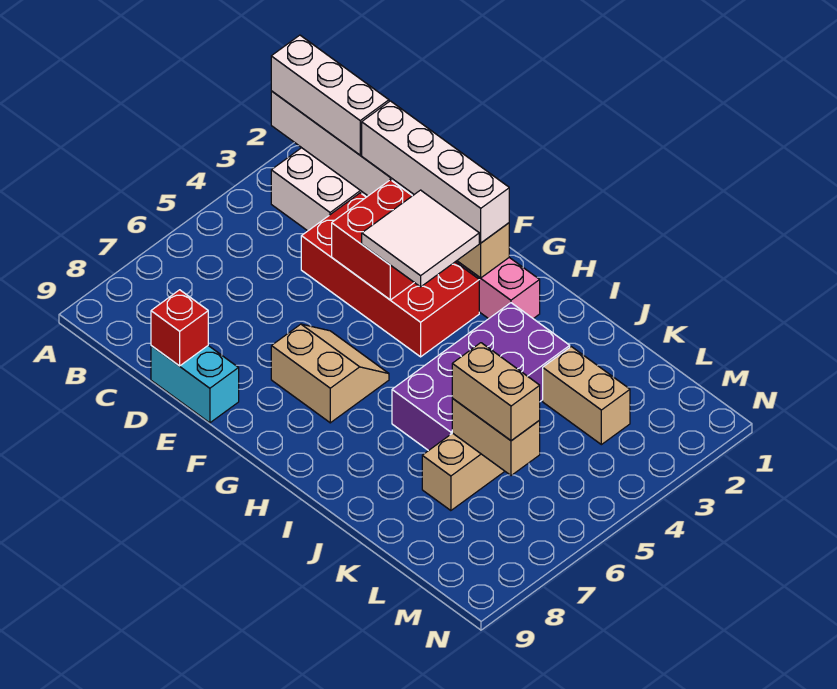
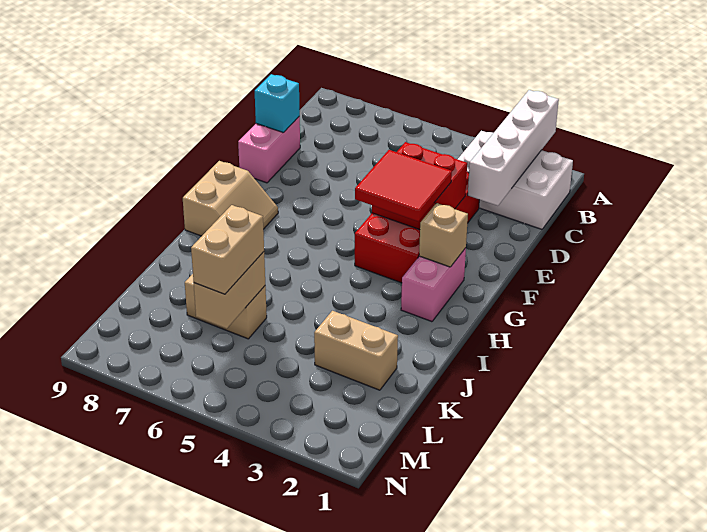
white brick A2:C2 level 3 -> none
white brick D2:G2 level 3 -> none
cyan brick D9:E9 level 1 -> pink brick D9:E9 level 1
red brick D9 level 2 -> cyan brick D9 level 2
white tile F3:G4 level 3 -> red tile F3:G4 level 3
tan slope F6:G7 level 1 top 7 -> tan slope G8:H9 level 1 top 9
purple brick I3:J6 level 1 -> none
tan brick K3:L3 level 1 -> tan brick K2:K3 level 1

